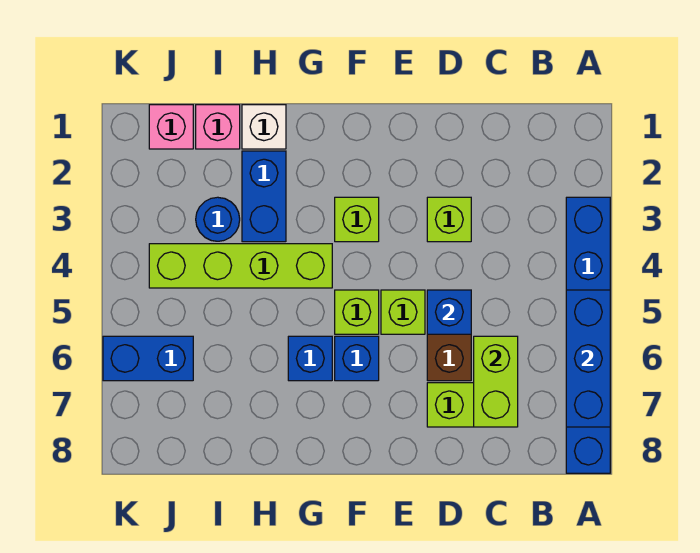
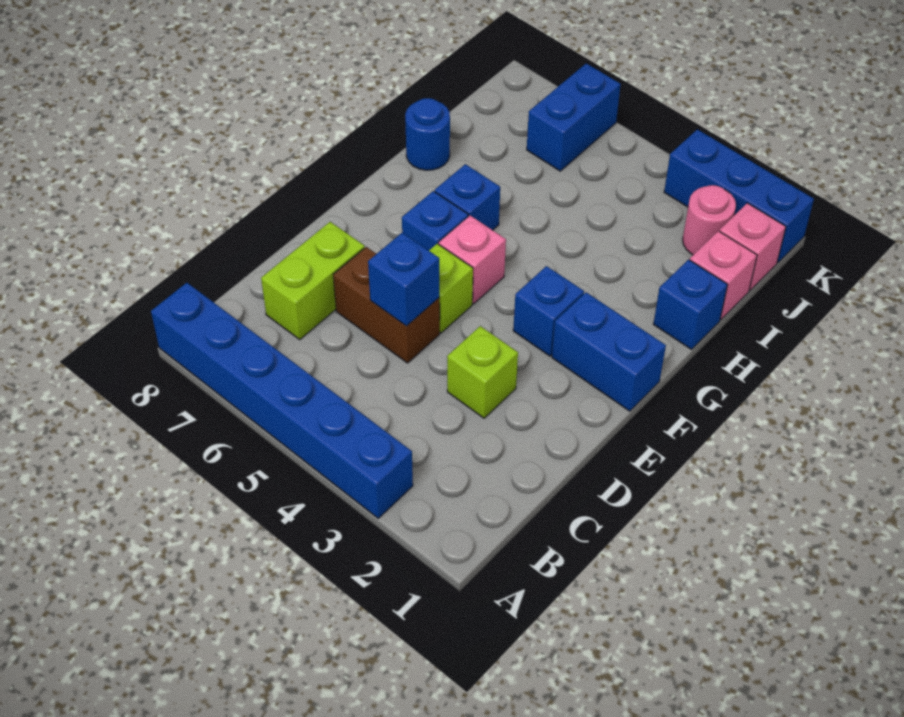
blue brick A5:A7 level 2 -> blue brick K1:K3 level 1
lime brick C6:C7 level 2 -> none
lime brick F3 level 1 -> blue brick F3 level 1
lime brick F5 level 1 -> pink brick F5 level 1
lime brick G4:J4 level 1 -> none
white brick H1 level 1 -> blue brick H1 level 1
blue brick H2:H3 level 1 -> blue brick F1:F2 level 1
blue round brick I3 level 1 -> blue round brick H8 level 1
none -> pink round brick J2 level 1

